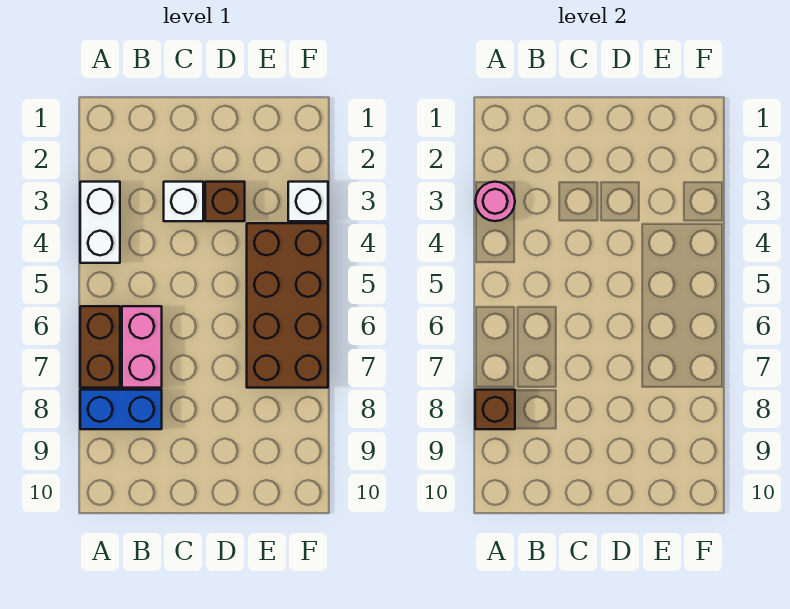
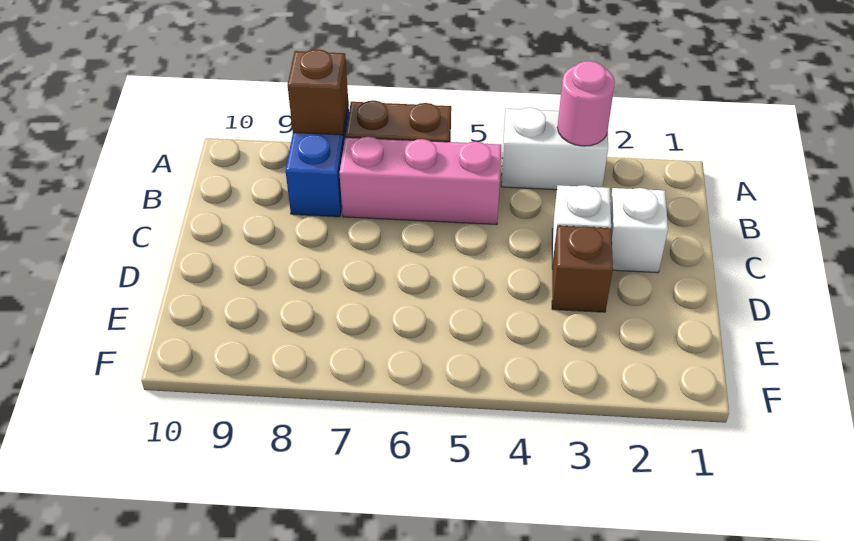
pink brick B6:B7 level 1 -> pink brick B5:B7 level 1
brown brick E4:F7 level 1 -> none
white brick F3 level 1 -> white brick C2 level 1

